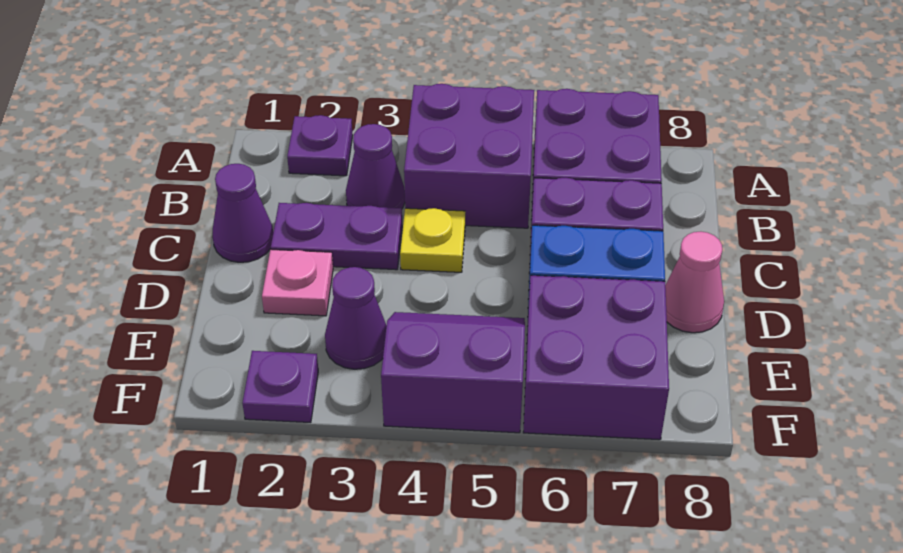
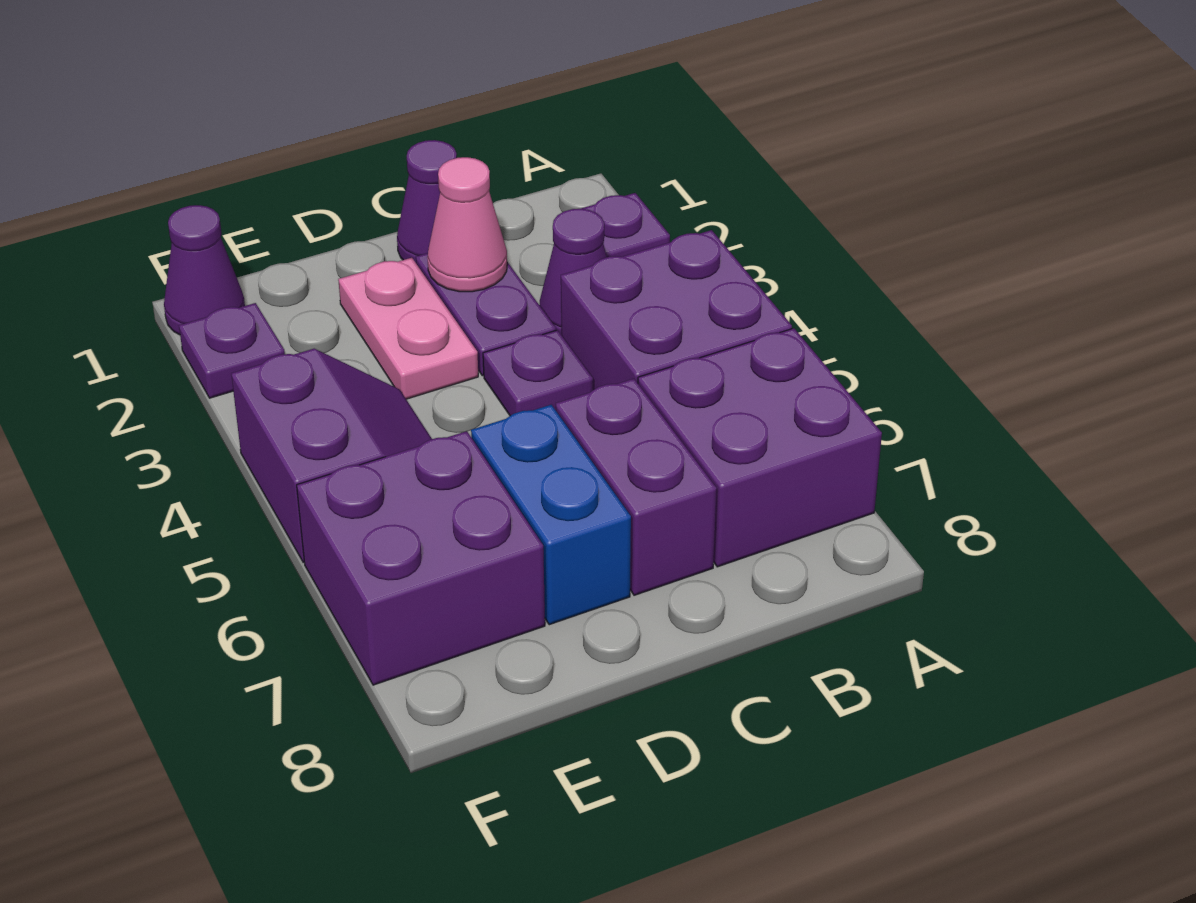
yellow plate C4 level 1 -> purple plate C4 level 1
pink plate D2 level 1 -> pink plate D2:D3 level 1
pink cone D8 level 1 -> pink cone C2 level 2
purple cone E3 level 1 -> purple cone F1 level 1

